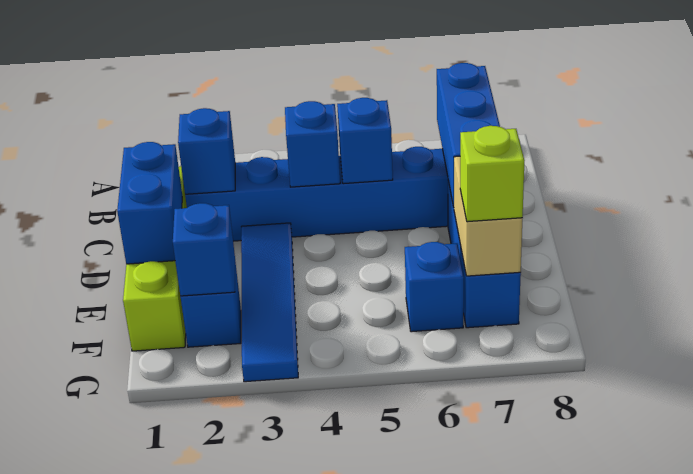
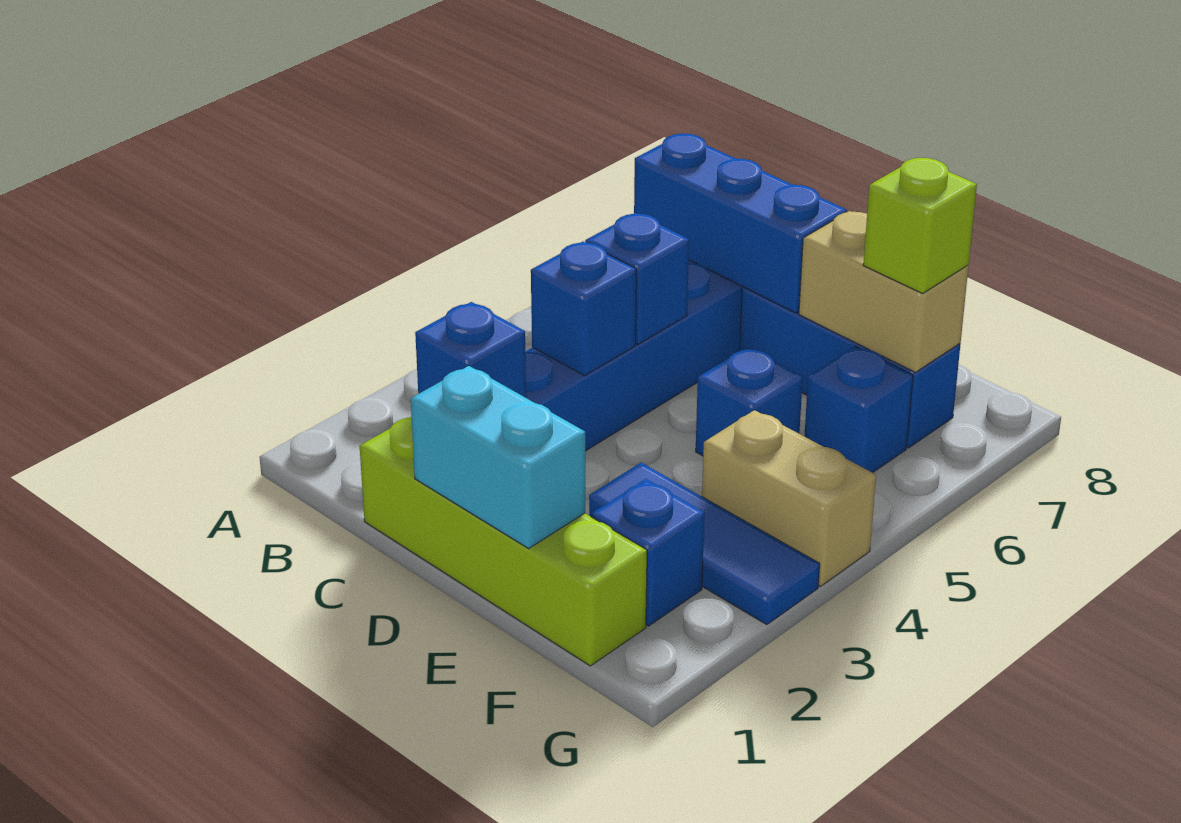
blue brick D1:E1 level 2 -> cyan brick D1:E1 level 2
blue tile D3:G3 level 1 -> blue tile E3:G3 level 1
blue brick F2 level 2 -> blue brick E5 level 1
none -> tan brick F4:G4 level 1

